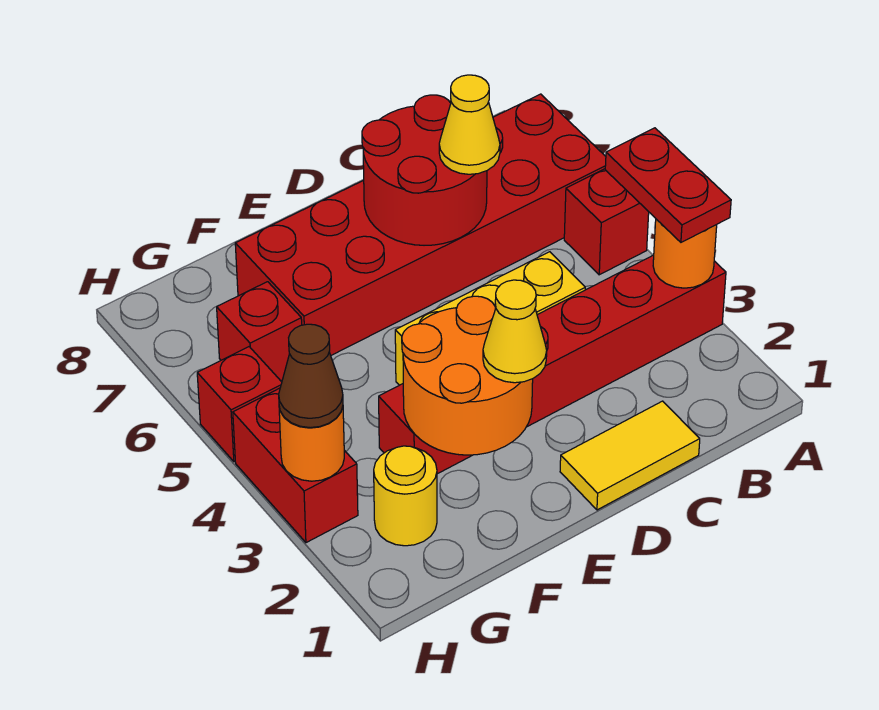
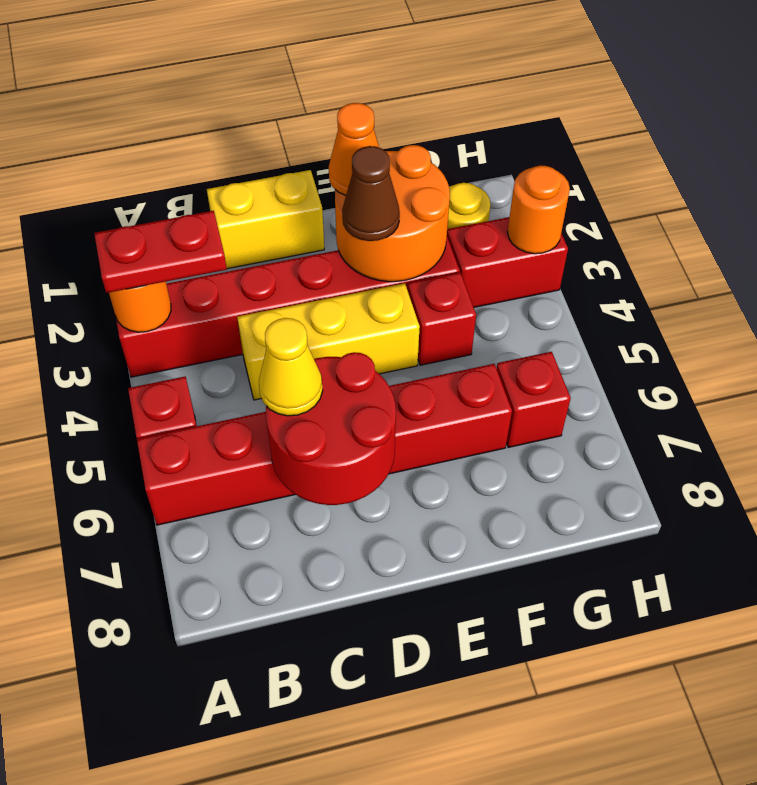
red plate A3:A4 level 3 -> red plate A3:B3 level 3
red brick A6:F7 level 1 -> red brick A6:F6 level 1
yellow tile C1:D1 level 1 -> yellow brick C1:D1 level 1
yellow cone E2 level 3 -> orange cone E2 level 3
red brick H3:H4 level 1 -> red brick G3:H3 level 1
brown cone H3 level 3 -> brown cone E3 level 3
red brick H5 level 1 -> red brick F4 level 1

